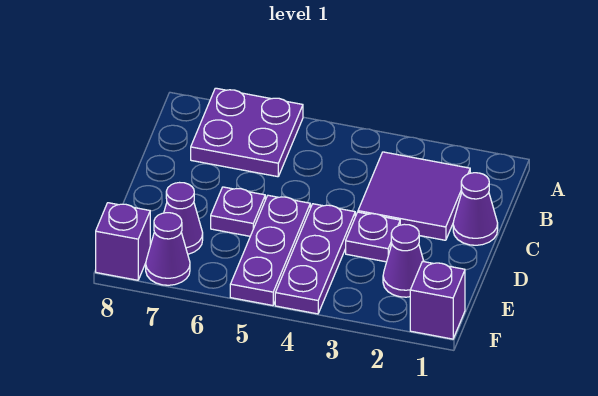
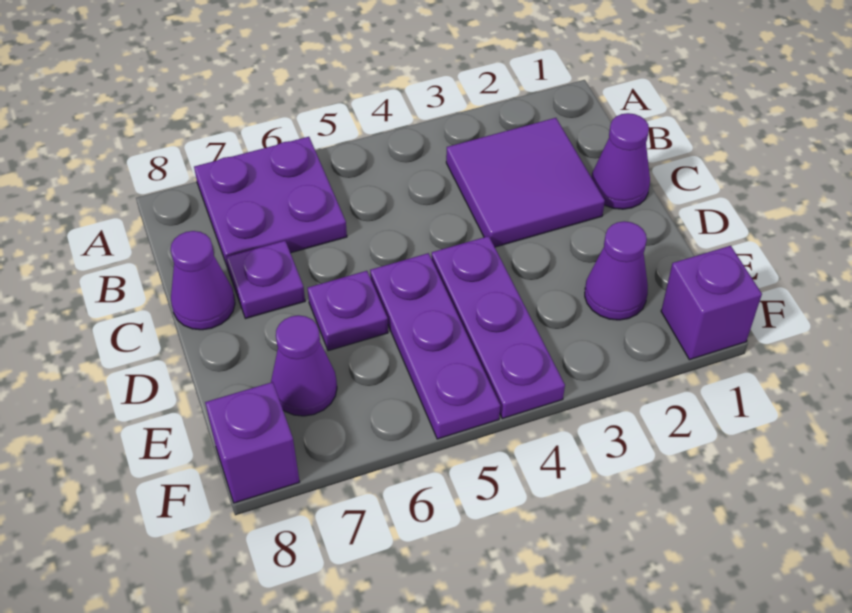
purple plate D3 level 1 -> purple plate C7 level 1
purple cone F7 level 1 -> purple cone C8 level 1

